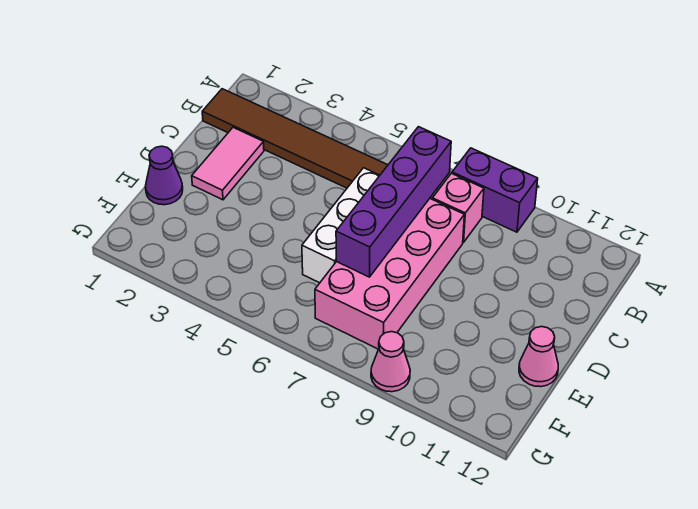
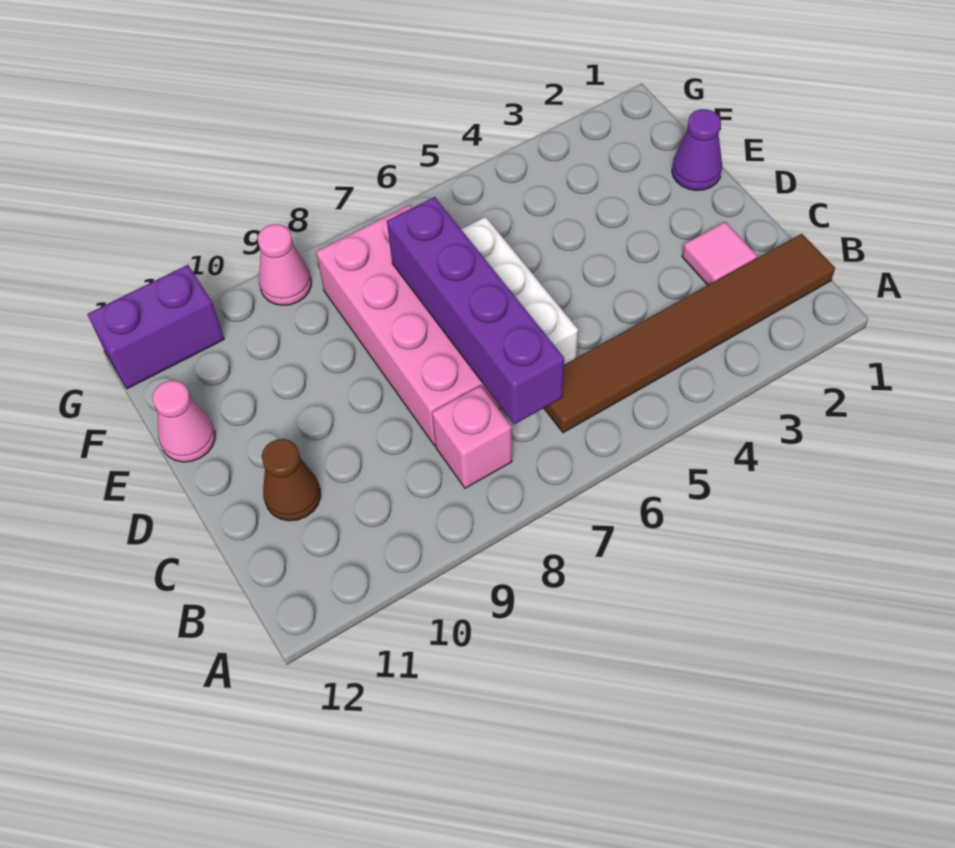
purple brick A8:A9 level 1 -> purple brick G11:G12 level 1
pink tile C2:D2 level 1 -> pink tile C2 level 1
none -> brown cone C11 level 1

